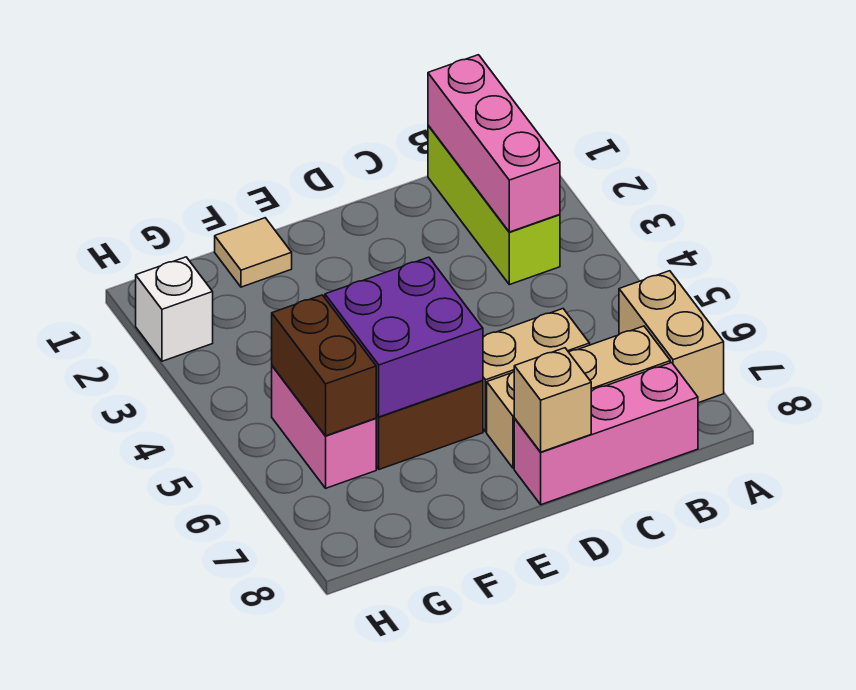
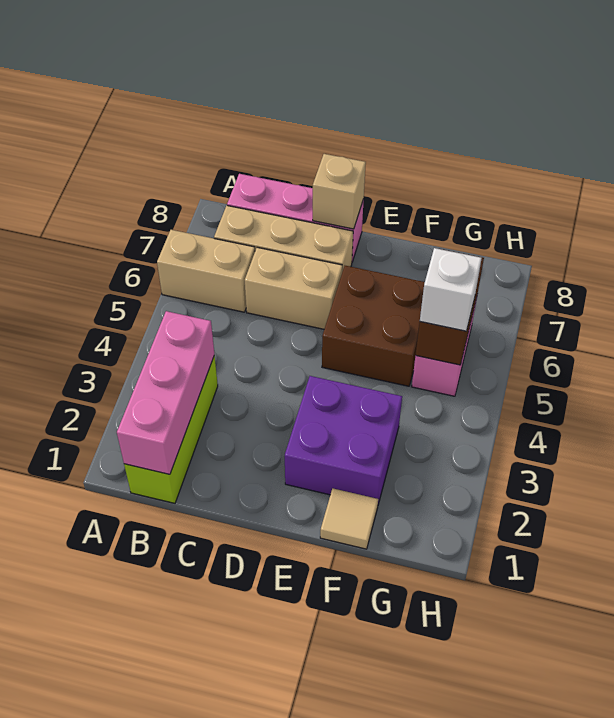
tan brick A6:A7 level 1 -> tan brick A6:B6 level 1
purple brick E5:F6 level 2 -> purple brick E2:F3 level 1
white brick H2 level 1 -> white brick G5 level 3

